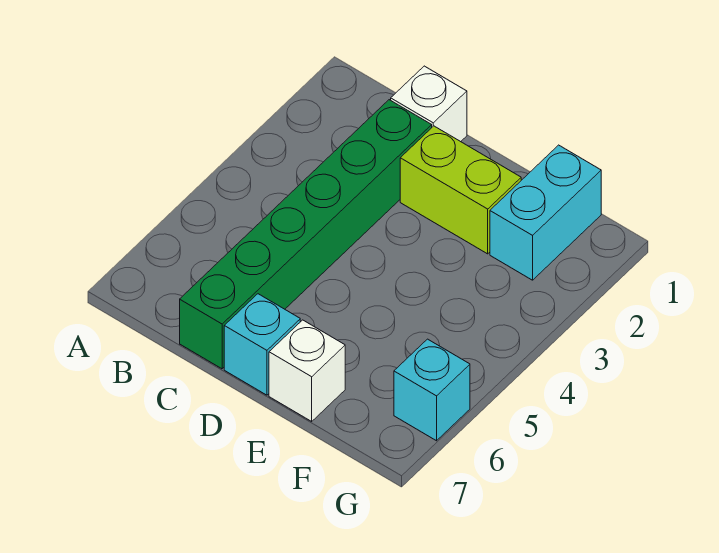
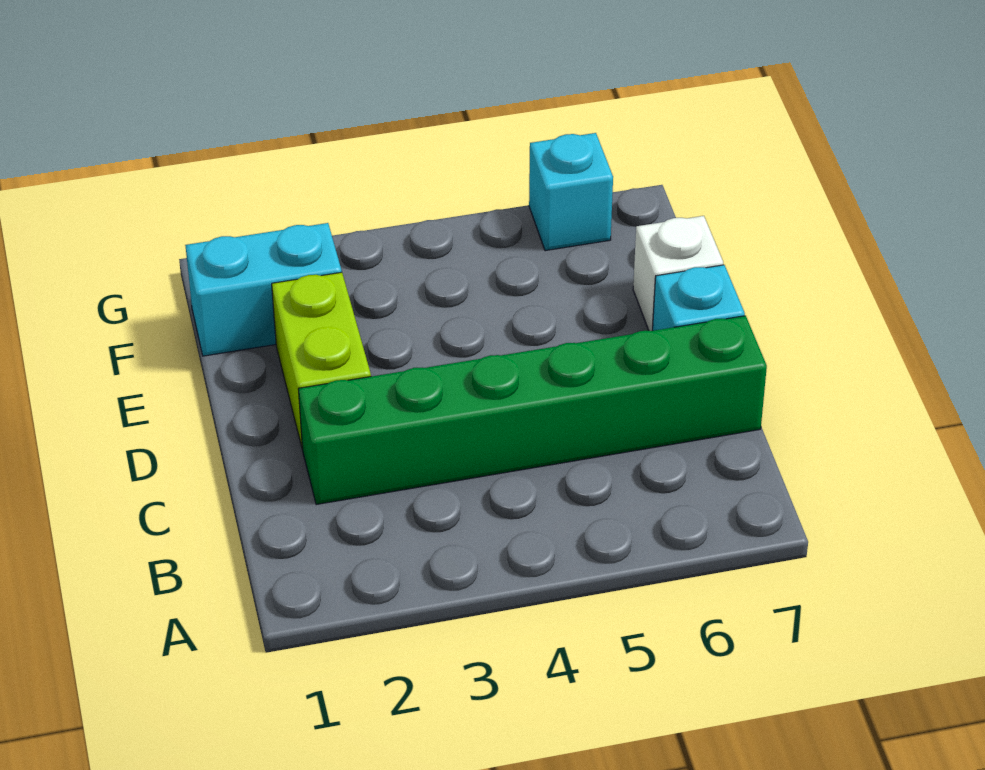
white brick C1 level 1 -> none

